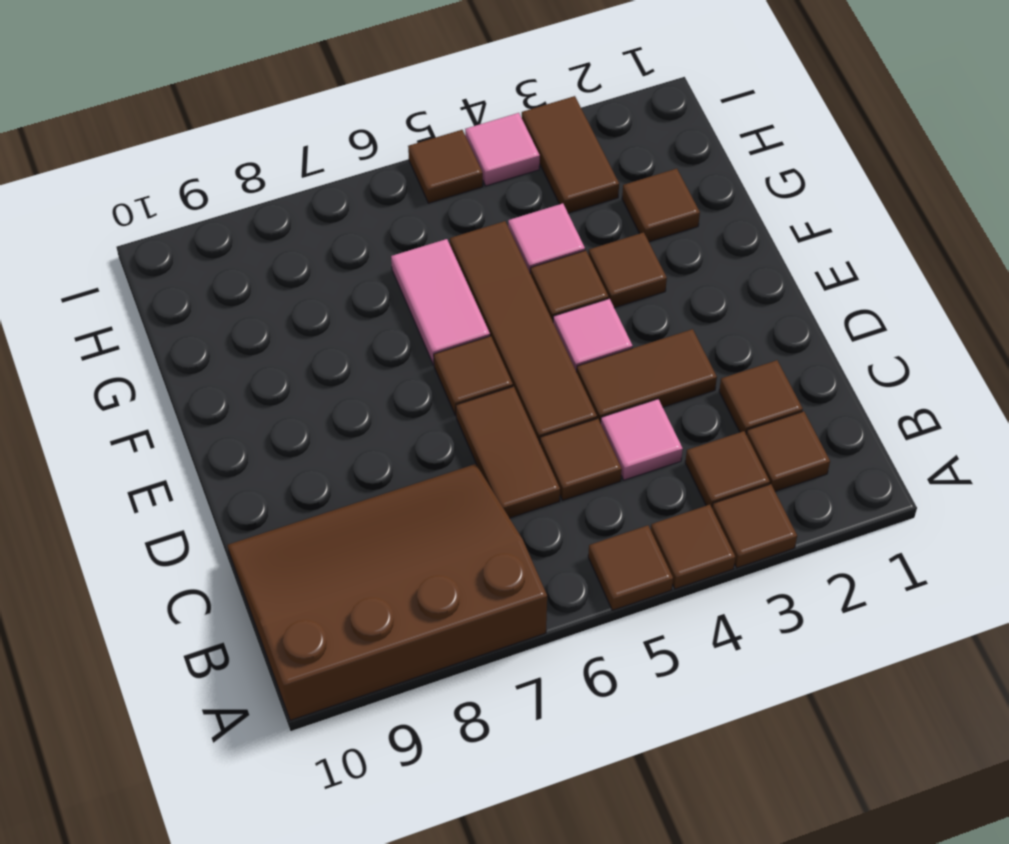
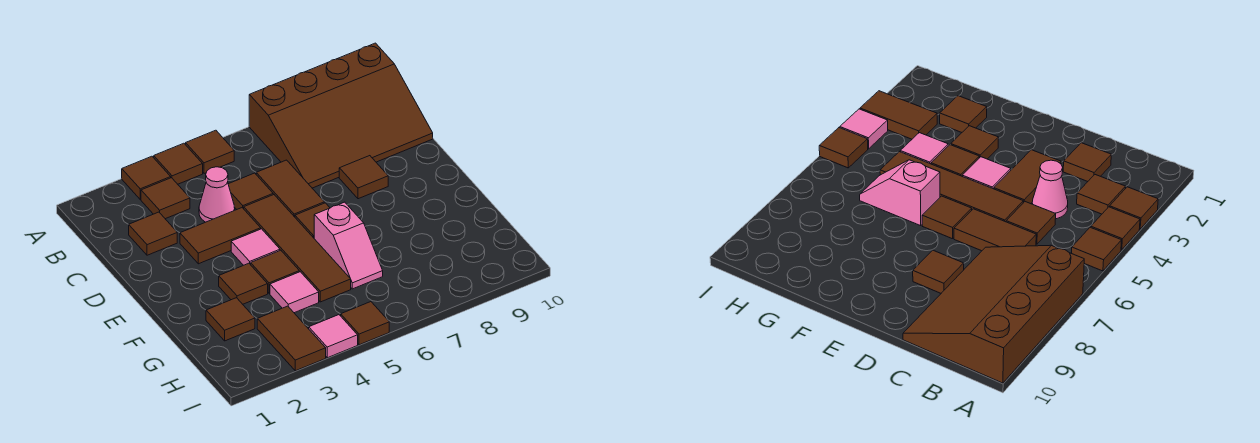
brown tile B2 level 1 -> brown tile D8 level 1
pink tile C4 level 1 -> pink cone C4 level 1
pink tile F6:G6 level 1 -> pink slope F6:G6 level 1 top F

